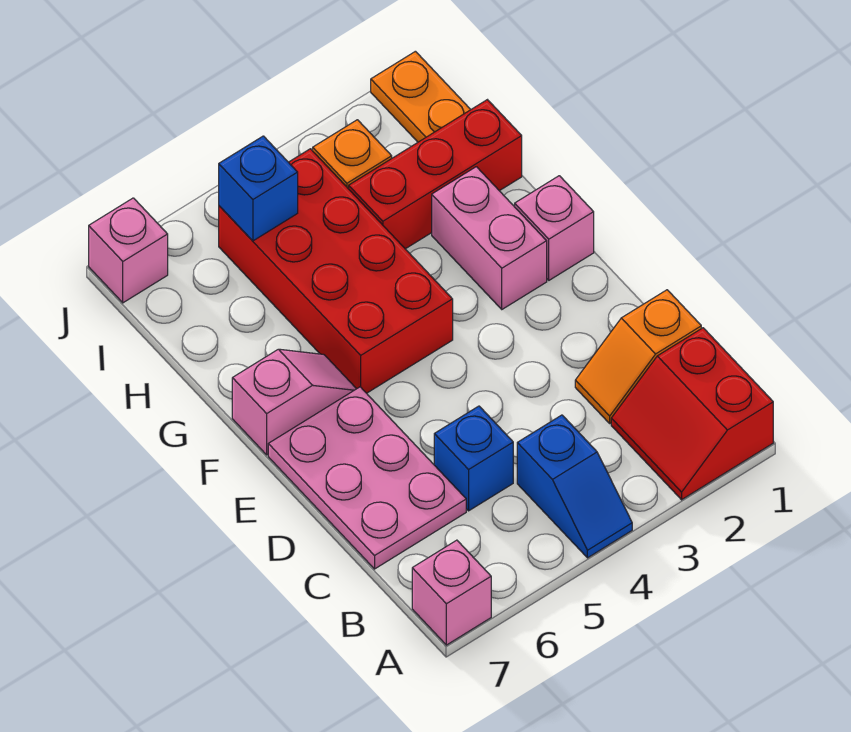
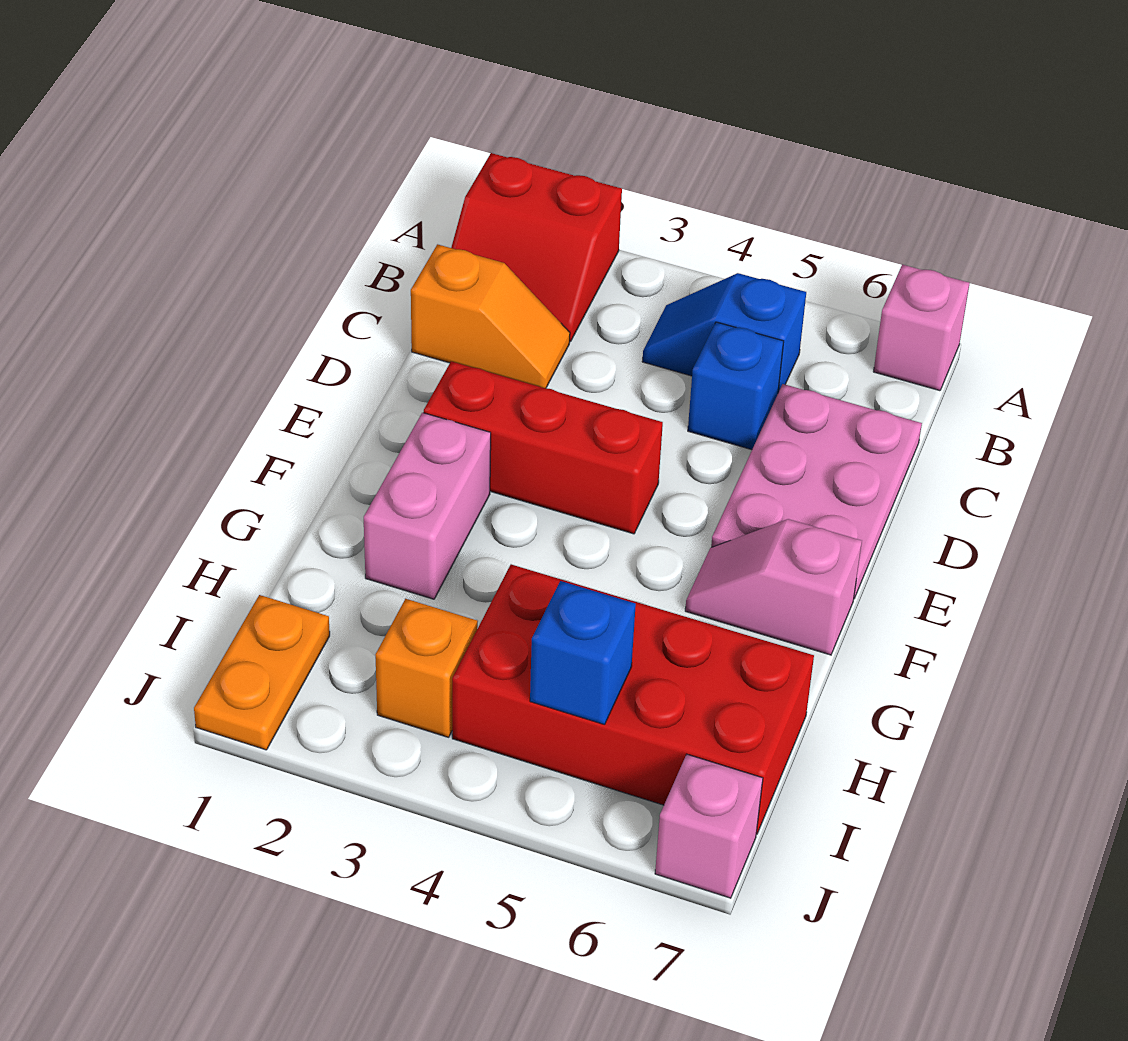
red slope A1:B2 level 1 top 1 -> red slope A1:B2 level 1 top A
blue slope A4:B4 level 1 top B -> blue slope B4:B5 level 1 top 5
pink brick F1 level 1 -> none
red brick F4:I5 level 1 -> red brick H4:I7 level 1
red brick H1:H3 level 1 -> red brick E2:E4 level 1

